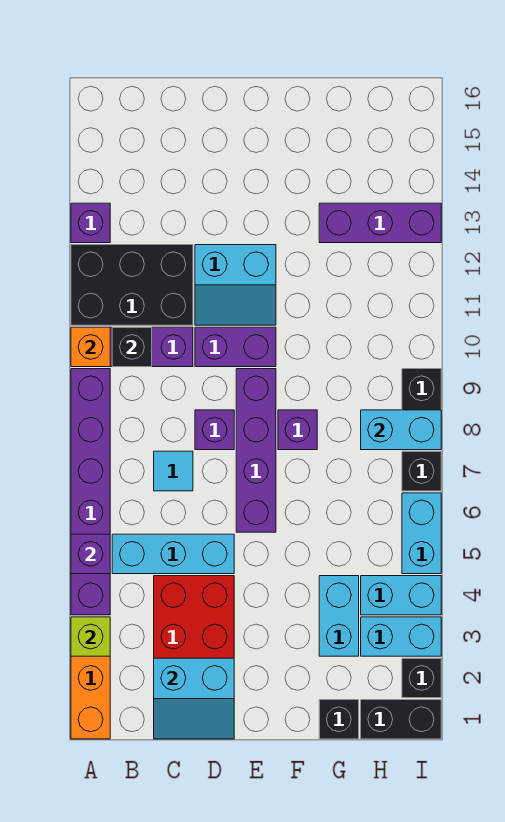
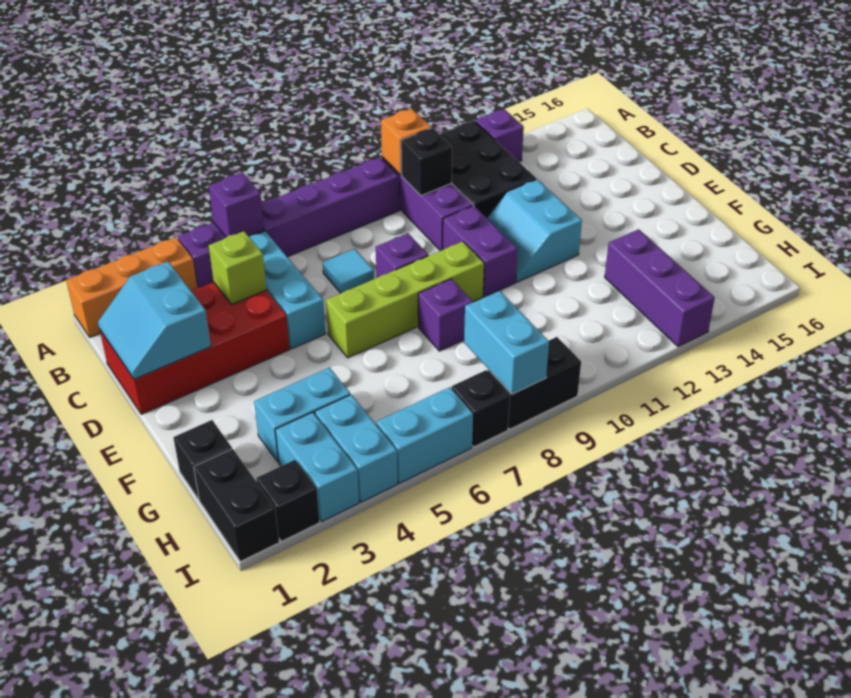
lime brick A3 level 2 -> lime brick C4 level 2
purple brick E6:E9 level 1 -> lime brick E6:E9 level 1

